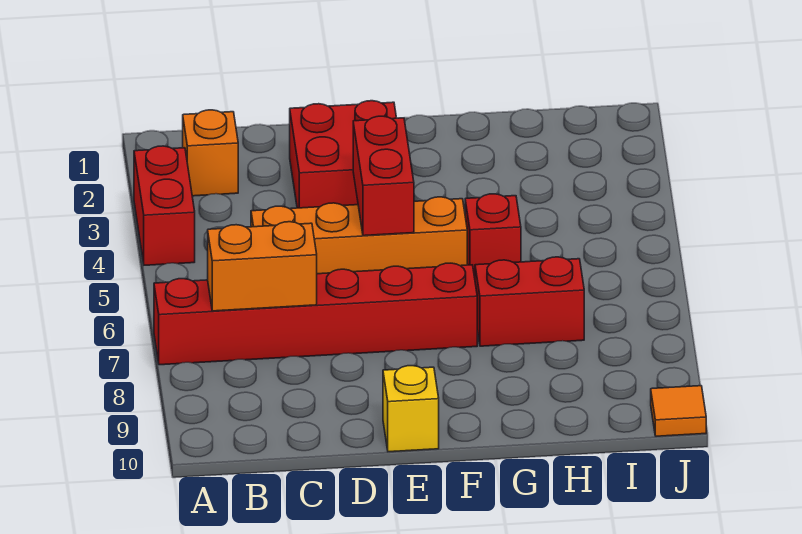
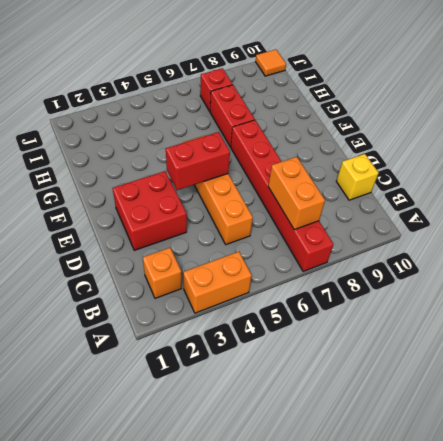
red brick A3:A4 level 1 -> orange brick A3:A4 level 1
yellow brick E10 level 1 -> yellow brick C10 level 1
red brick G5 level 1 -> red brick I7 level 1

